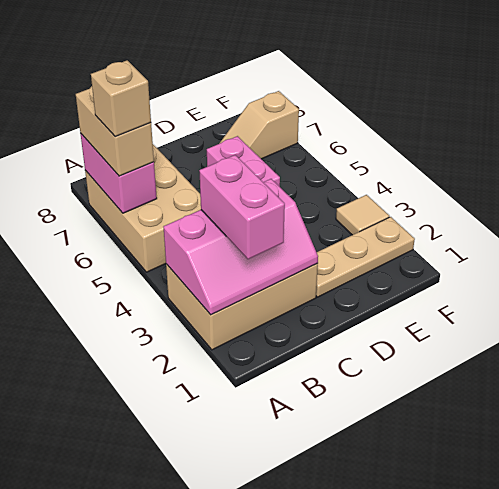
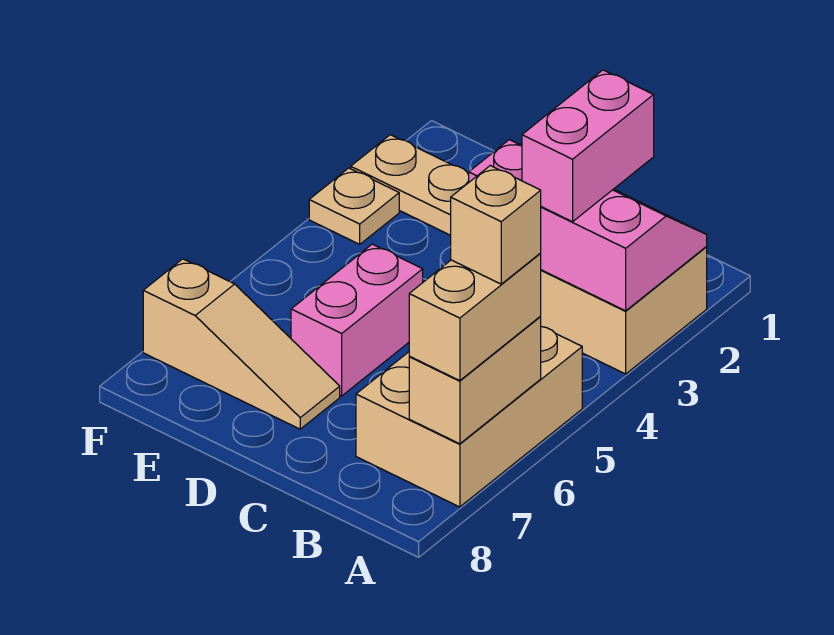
pink brick A6:A7 level 2 -> tan brick A6:A7 level 2
tan slope E7:F7 level 1 top F -> tan slope D7:F7 level 1 top F
tan tile F3 level 1 -> tan plate F3 level 1

